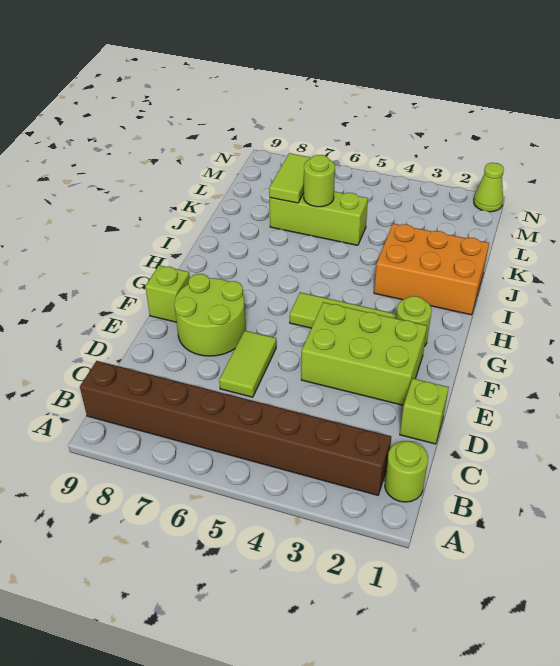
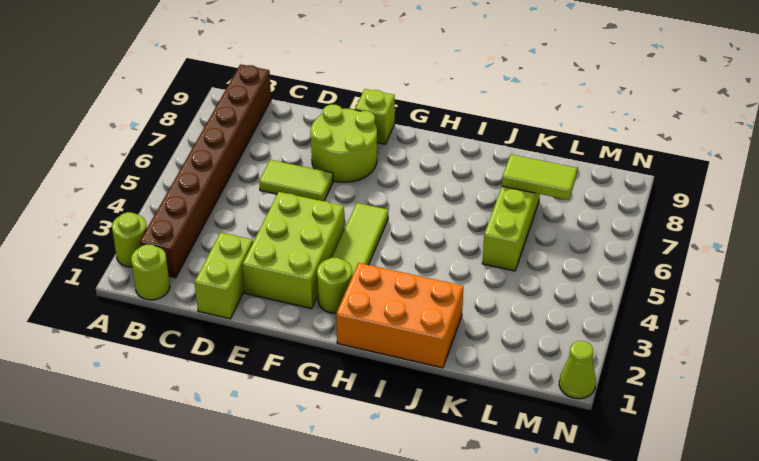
lime brick D1 level 1 -> lime brick D1:D2 level 1
orange brick I1:J3 level 1 -> orange brick H1:J2 level 1
lime round brick K6 level 2 -> lime round brick A2 level 1

